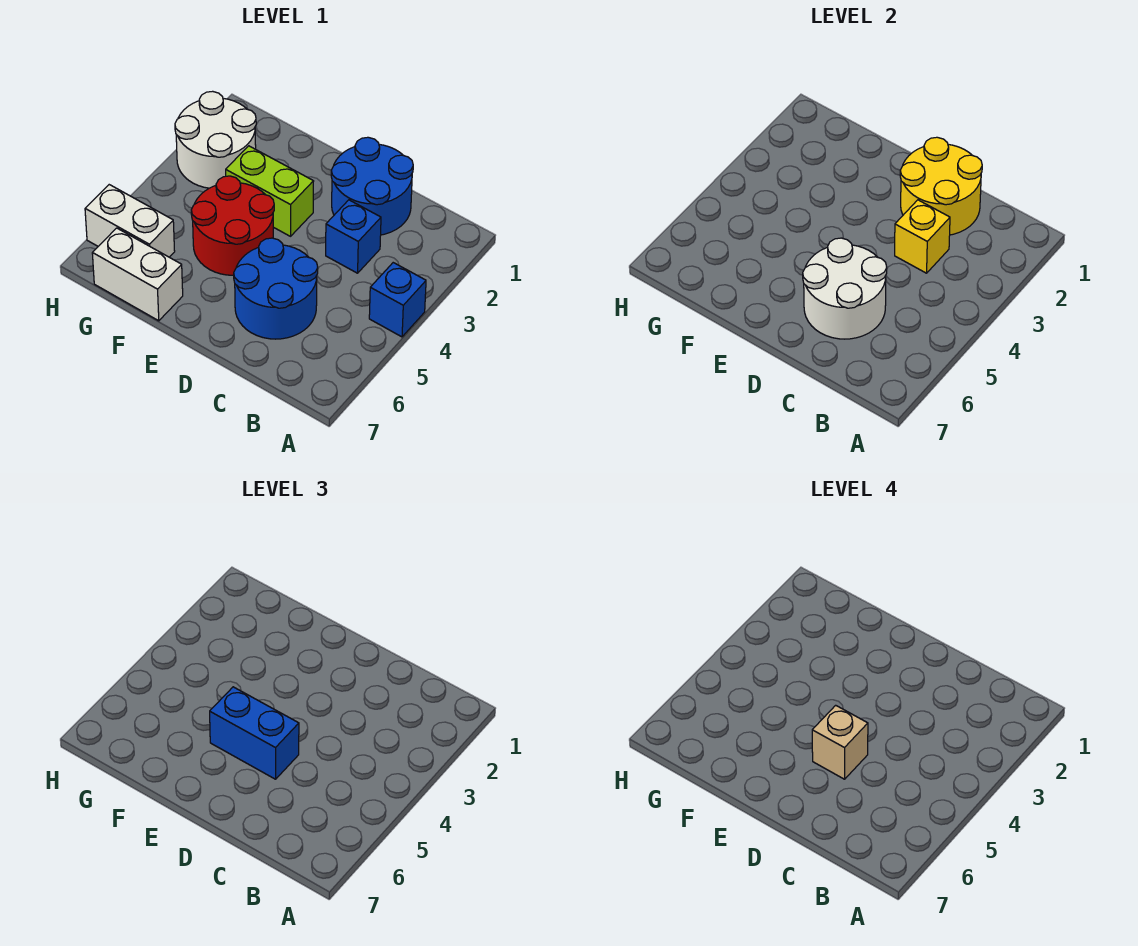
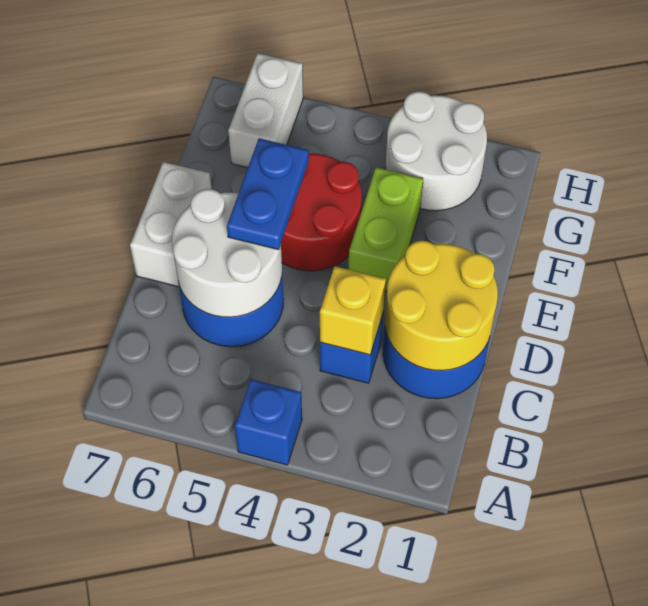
blue brick D5:E5 level 3 -> blue plate D5:E5 level 3
tan brick D5 level 4 -> none
white brick F7:G7 level 1 -> white brick D7:E7 level 1

